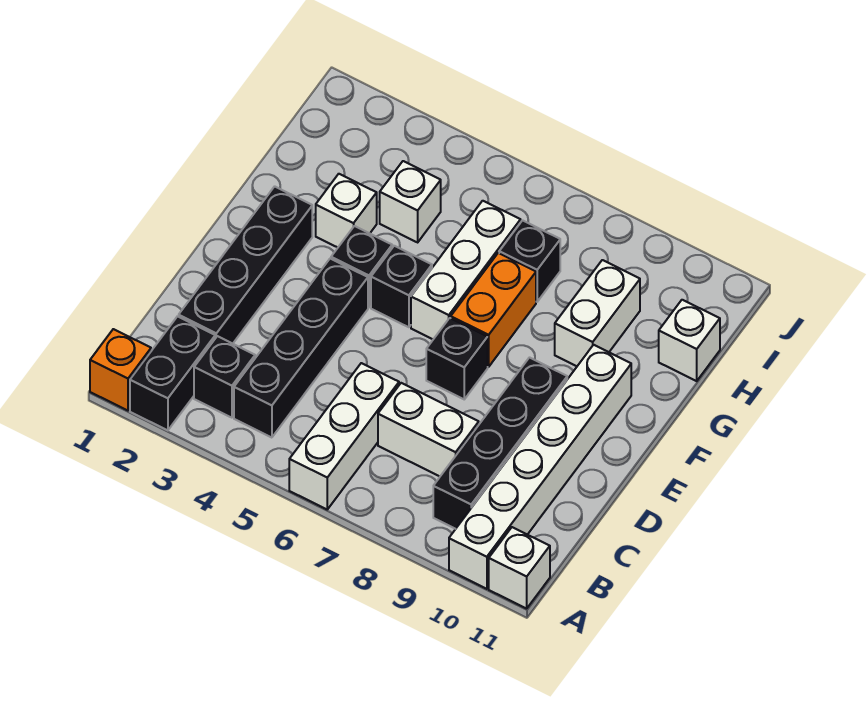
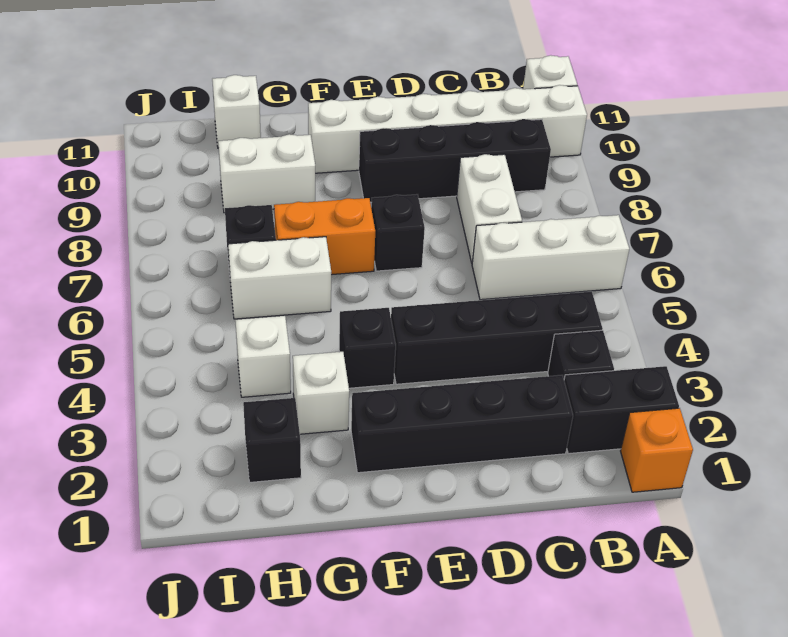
black brick F5 level 1 -> black brick H2 level 1
white brick F6:H6 level 1 -> white brick G6:H6 level 1

